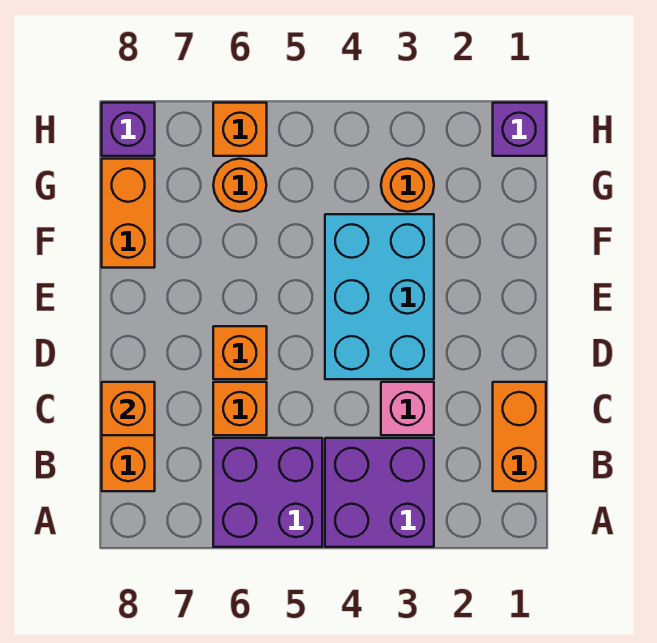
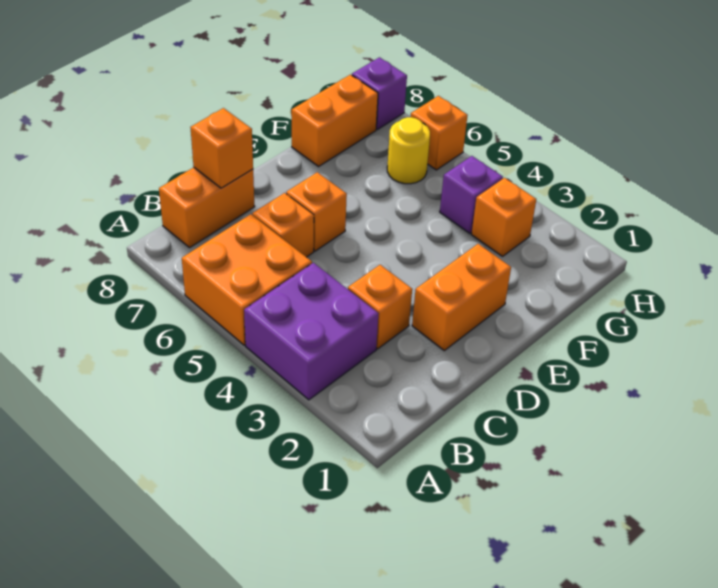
purple brick A5:B6 level 1 -> orange brick A5:B6 level 1
orange brick B1:C1 level 1 -> orange brick D2:E2 level 1
pink brick C3 level 1 -> orange brick C3 level 1
cyan brick D3:F4 level 1 -> none
orange round brick G3 level 1 -> orange brick G3 level 1
orange round brick G6 level 1 -> yellow round brick G6 level 1
purple brick H1 level 1 -> purple brick G4 level 1

